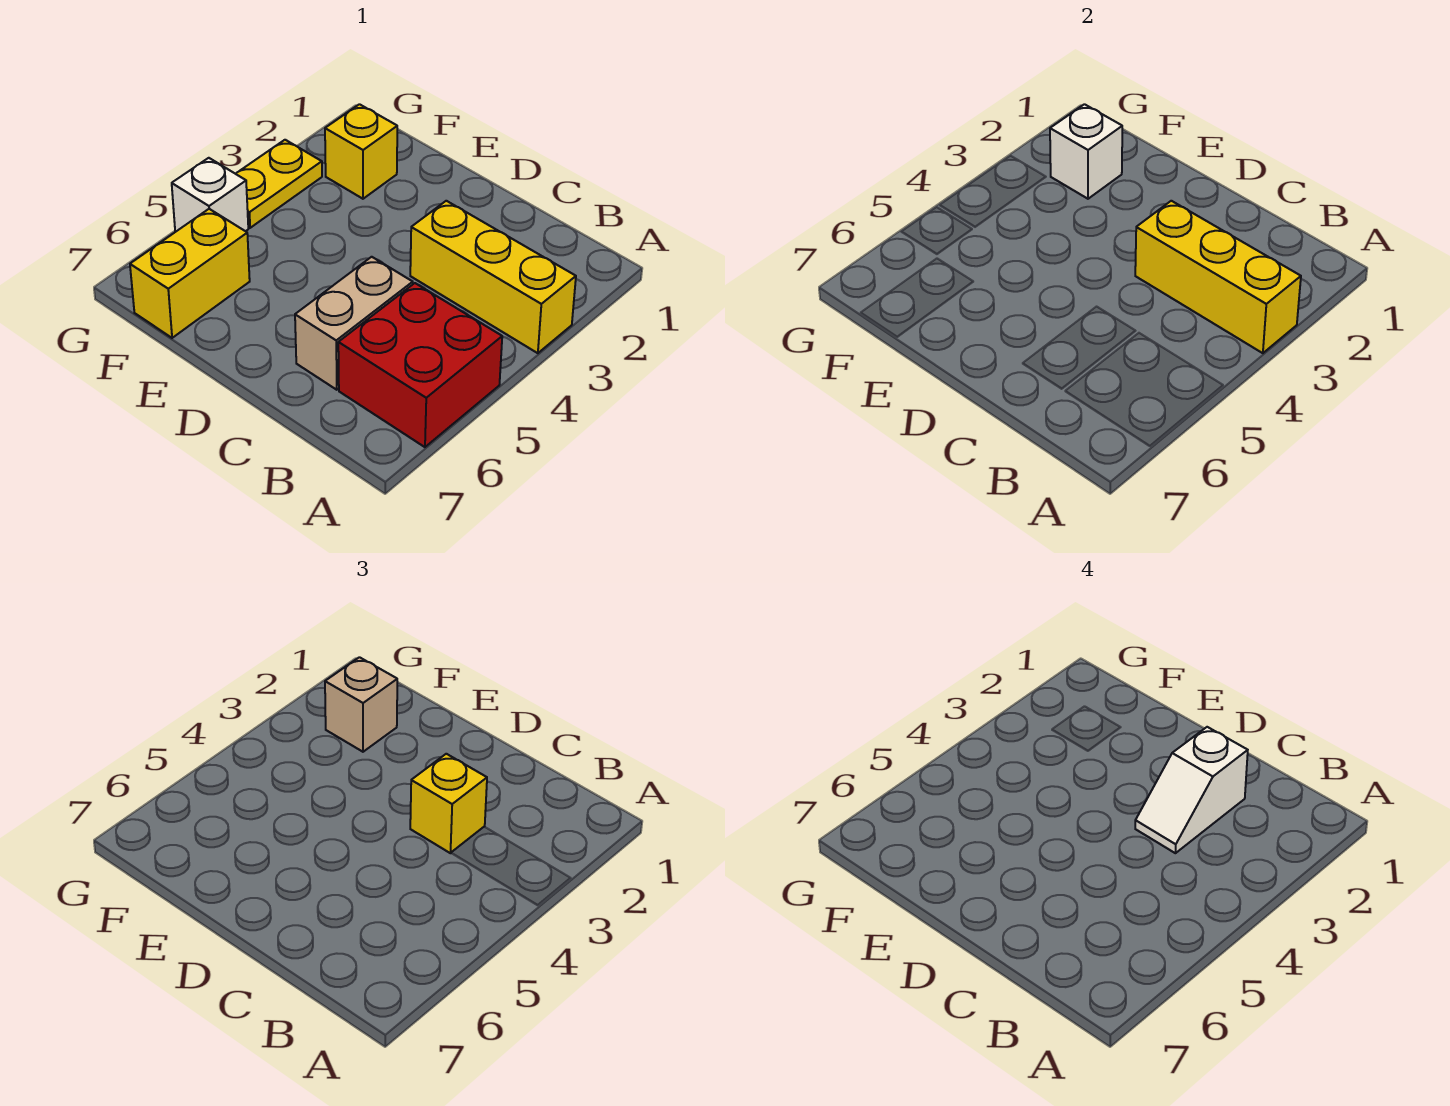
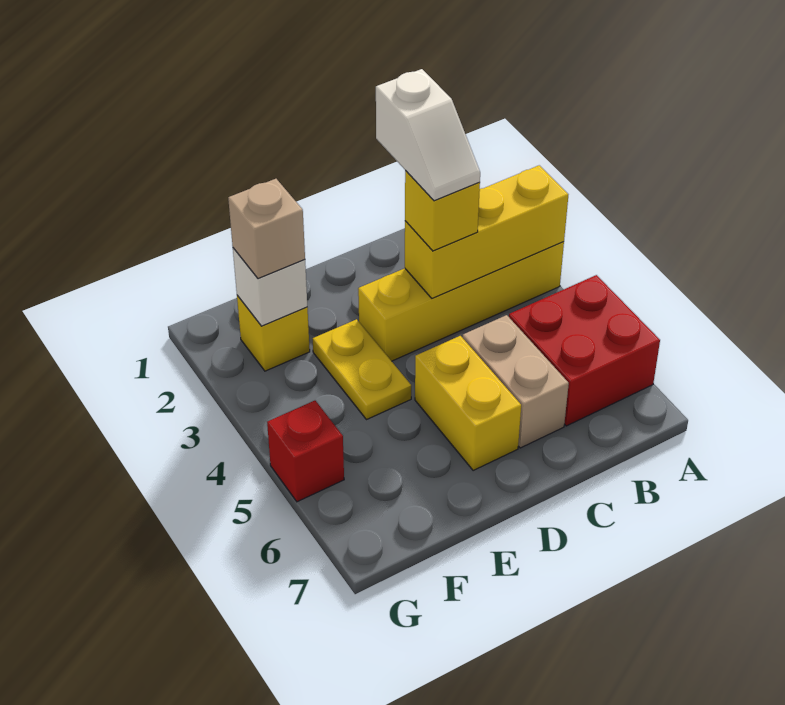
yellow brick A3:C3 level 1 -> yellow brick A3:D3 level 1
yellow brick F6:F7 level 1 -> yellow brick D5:D6 level 1
yellow plate G3:G4 level 1 -> yellow plate E3:E4 level 1
white brick G5 level 1 -> red brick G5 level 1

